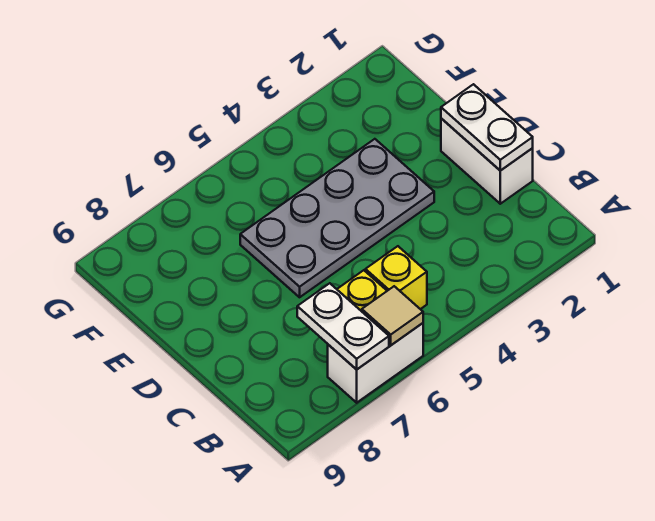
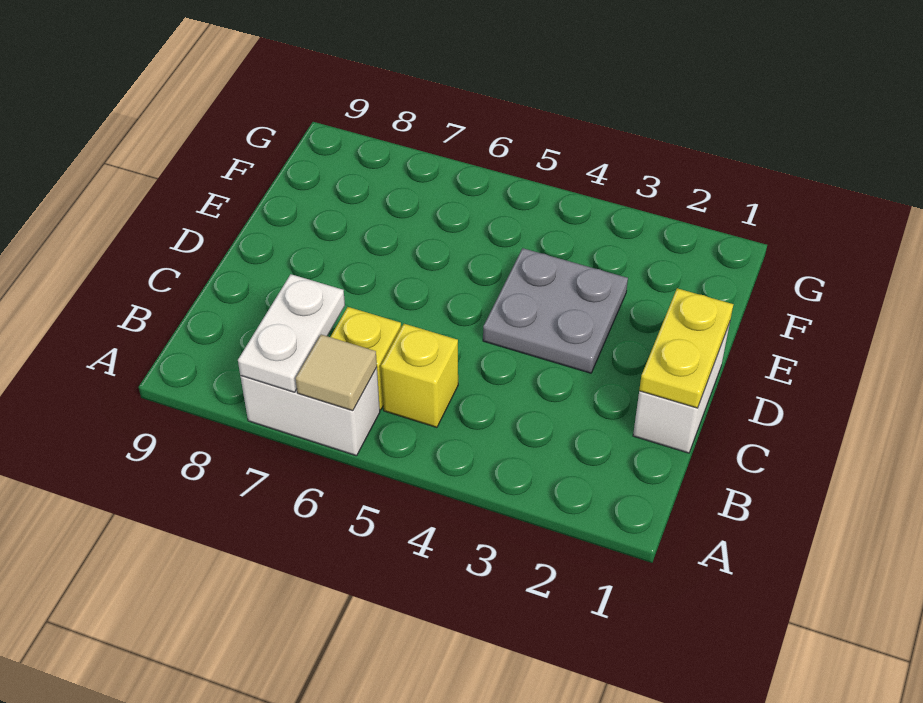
white plate C1:D1 level 2 -> yellow plate C1:D1 level 2
grey plate D3:E6 level 1 -> grey plate D3:E4 level 1

